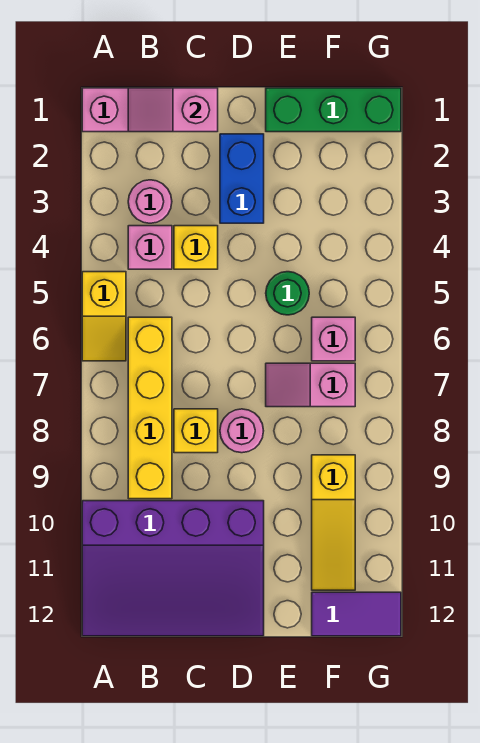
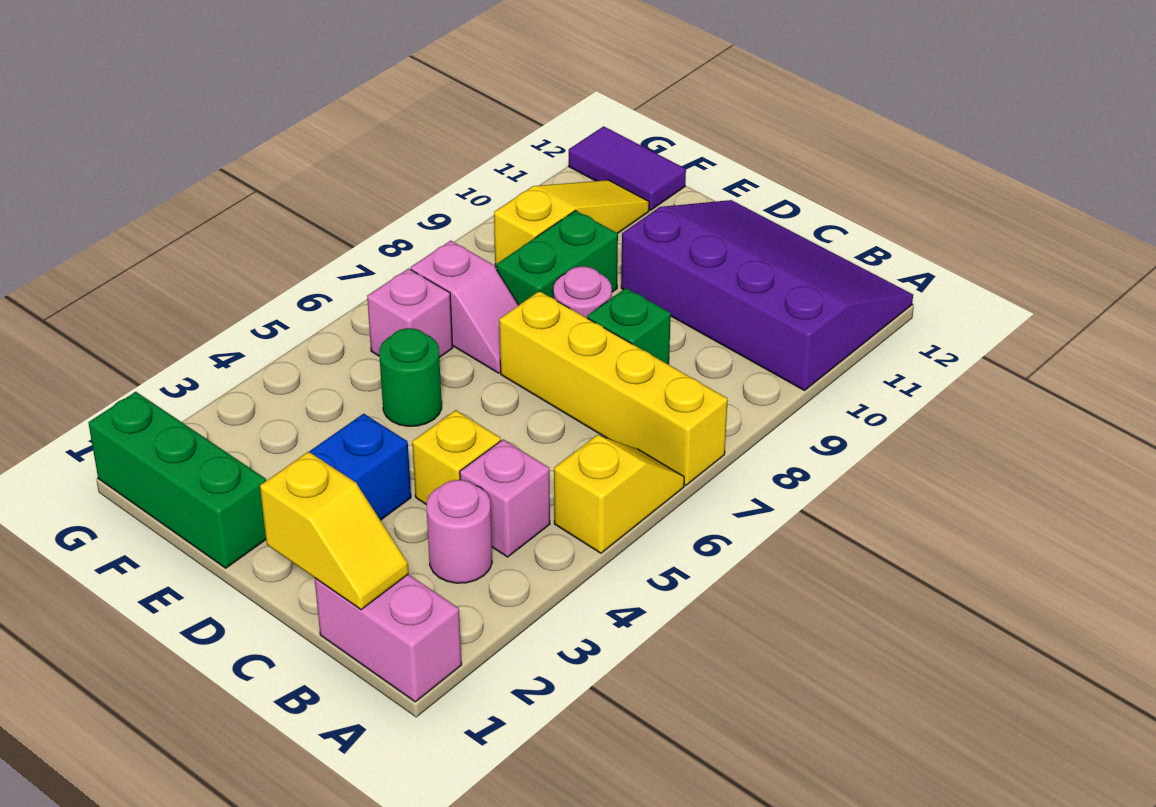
pink slope B1:C1 level 2 top C -> yellow slope B1:C1 level 2 top C
yellow brick B6:B9 level 1 -> yellow brick A7:D7 level 1
yellow brick C8 level 1 -> green brick C8 level 1
none -> green brick E8:E9 level 1

